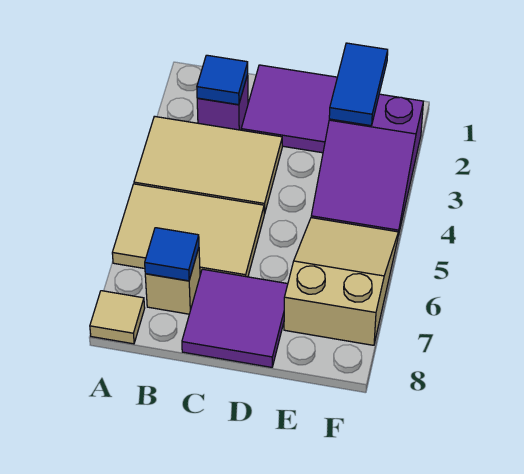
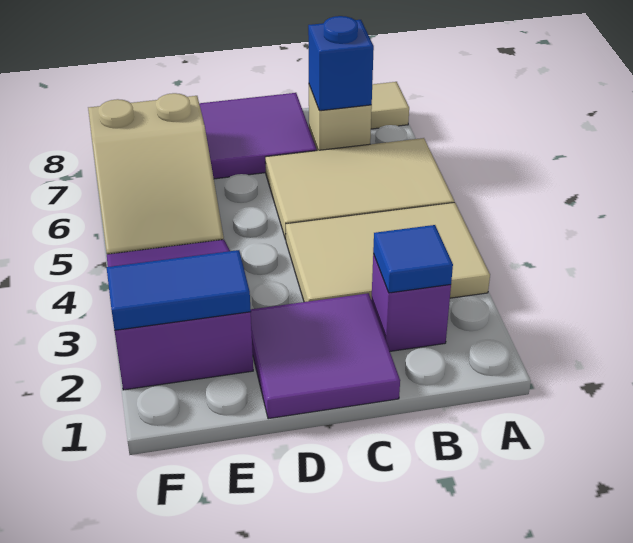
blue tile B7 level 2 -> blue brick B7 level 2
blue tile E1:E2 level 2 -> blue tile E2:F2 level 2

